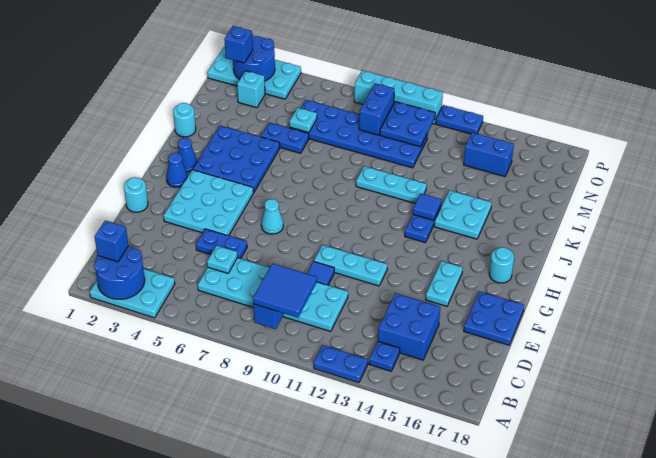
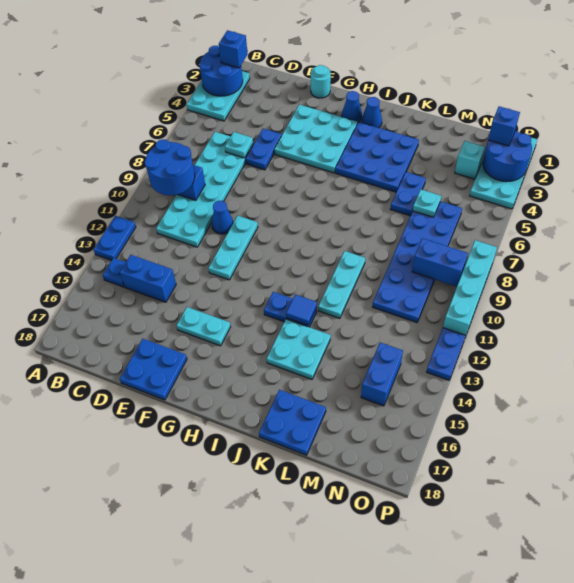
blue tile B9:C10 level 3 -> blue round brick B9:C10 level 3
blue brick C14:D15 level 1 -> blue brick C14:D14 level 1
blue tile E10 level 1 -> blue cone E10 level 1
cyan cone G7 level 1 -> none
cyan round brick H17 level 1 -> none
cyan round brick K1 level 1 -> none
blue plate N10:O11 level 2 -> blue plate K17:L18 level 1

